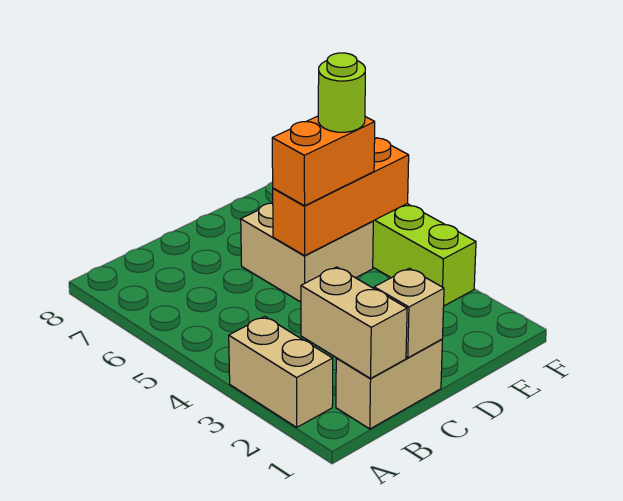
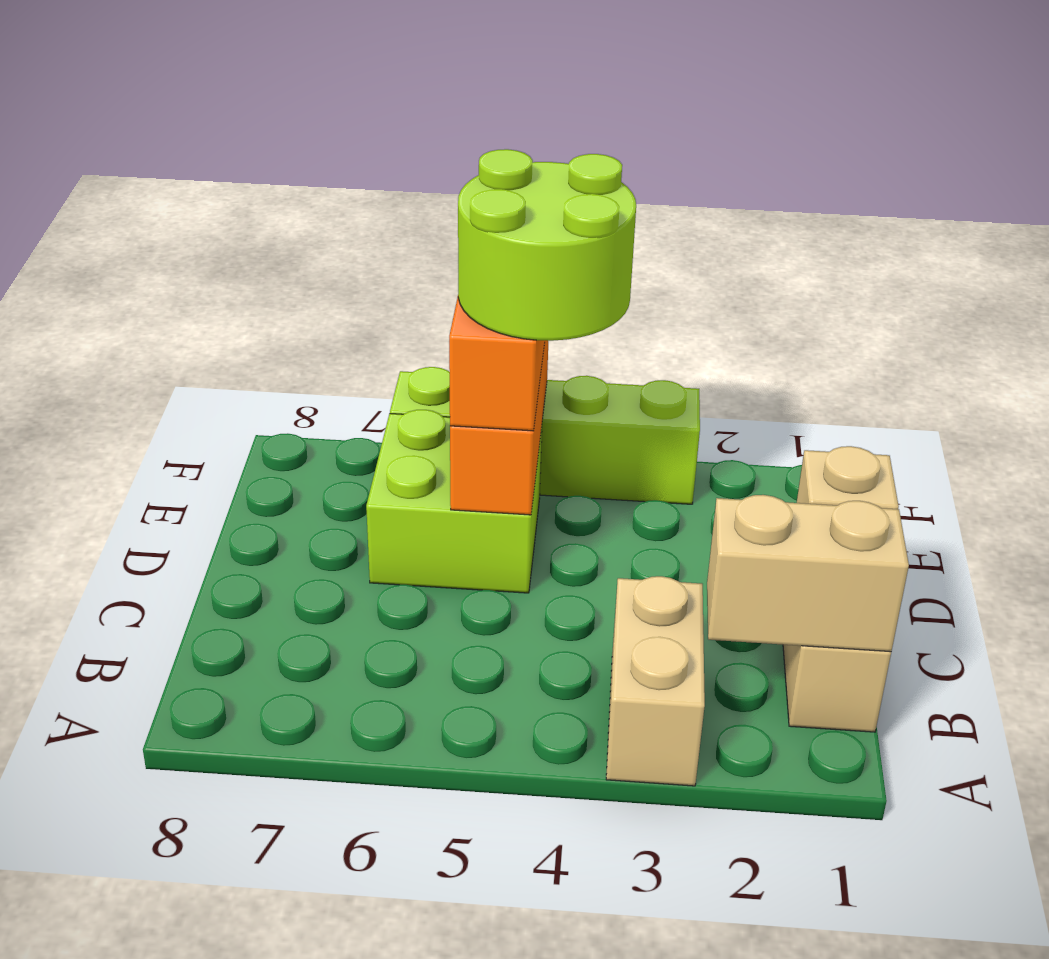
tan brick A2:A3 level 1 -> tan brick A3:B3 level 1
tan brick D5:E6 level 1 -> lime brick D5:E6 level 1
lime round brick E5 level 4 -> lime round brick D4:E5 level 4

